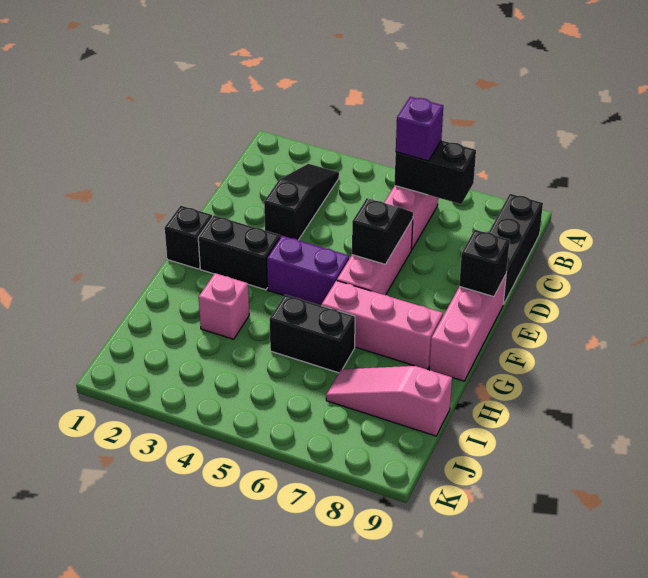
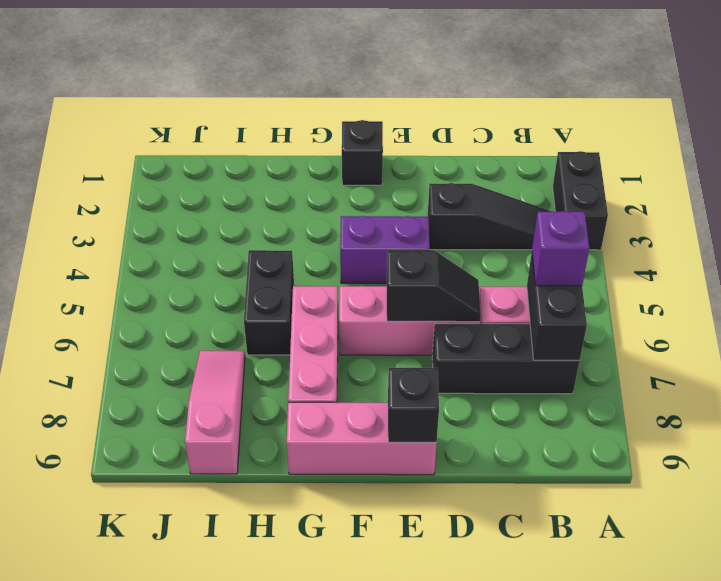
black brick B9:D9 level 1 -> black brick B7:D7 level 1
black brick F2:F3 level 1 -> black brick A2:A3 level 1
purple brick F4:F5 level 1 -> purple brick E4:F4 level 1
pink brick H3 level 1 -> none

